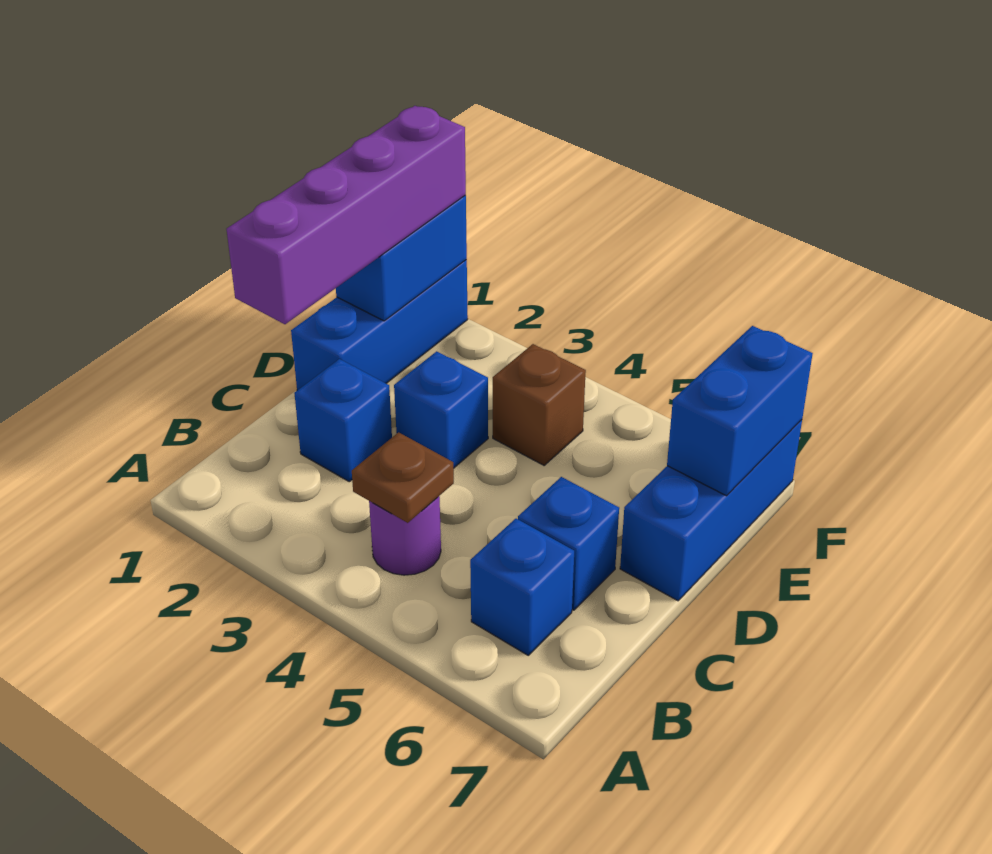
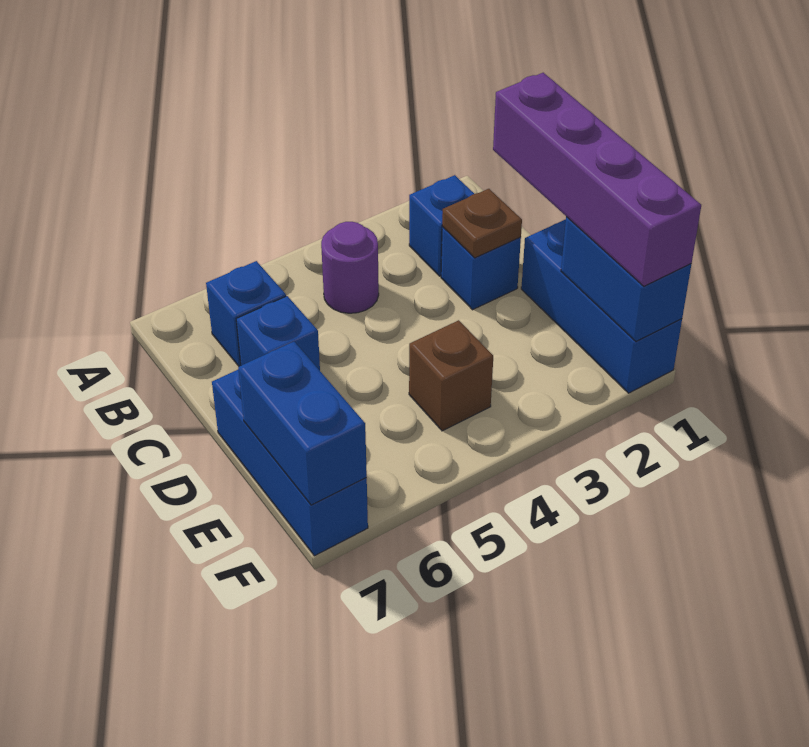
brown plate B4 level 2 -> brown plate C2 level 2
blue brick D3 level 1 -> blue brick B2 level 1

